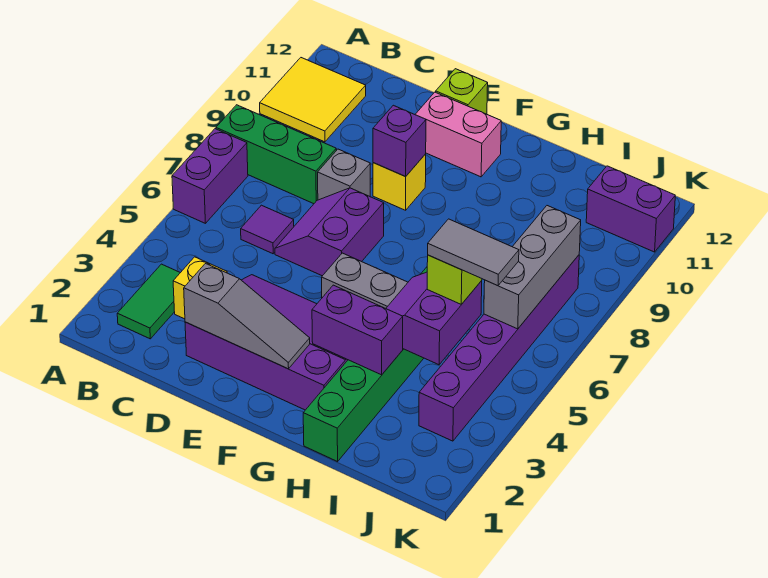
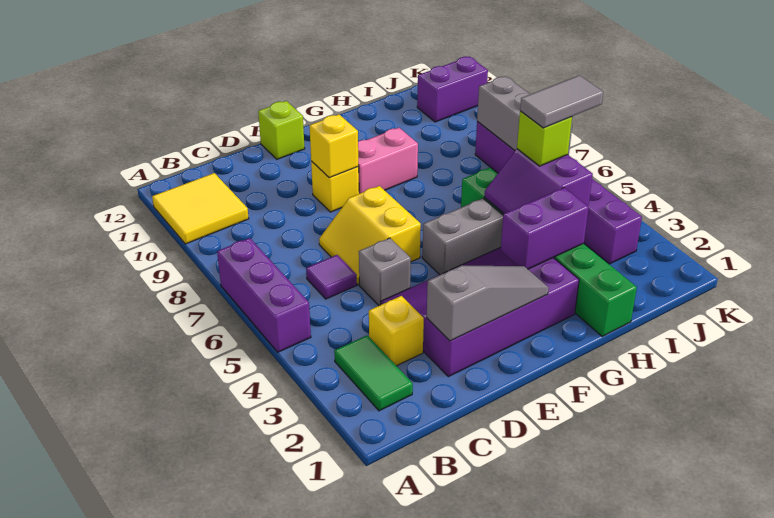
purple brick A6:A7 level 1 -> purple brick A5:A7 level 1
green brick A8:C8 level 1 -> none
purple slope D6:E7 level 1 top E -> yellow slope D6:E7 level 1 top E
grey brick D8 level 1 -> grey brick D5 level 1
purple brick E9 level 2 -> yellow brick E9 level 2
pink brick E11:F11 level 1 -> pink brick F9:G9 level 1

